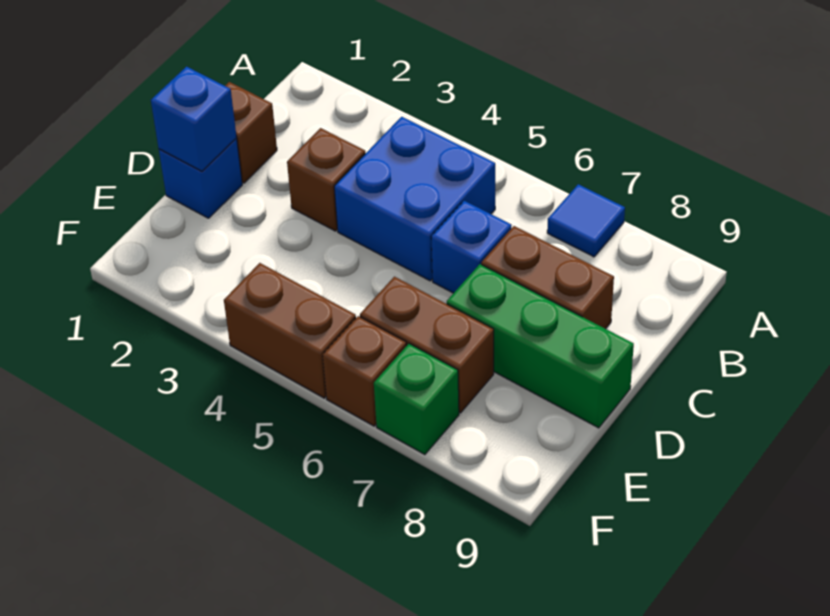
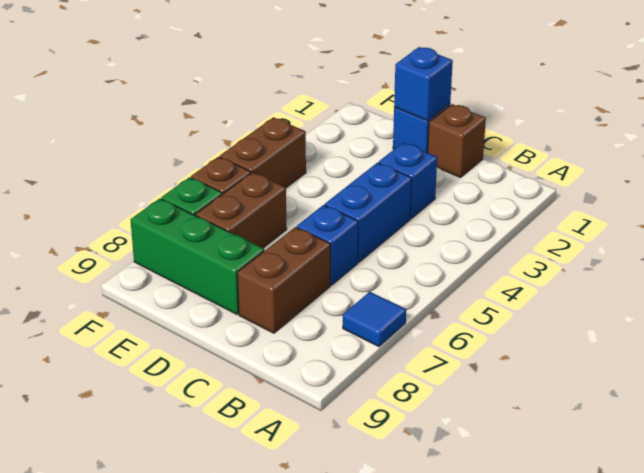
blue brick B4:C5 level 1 -> blue brick C4:C5 level 1
brown brick C3 level 1 -> blue brick C3 level 1
green brick D7:D9 level 1 -> green brick D8:F8 level 1

